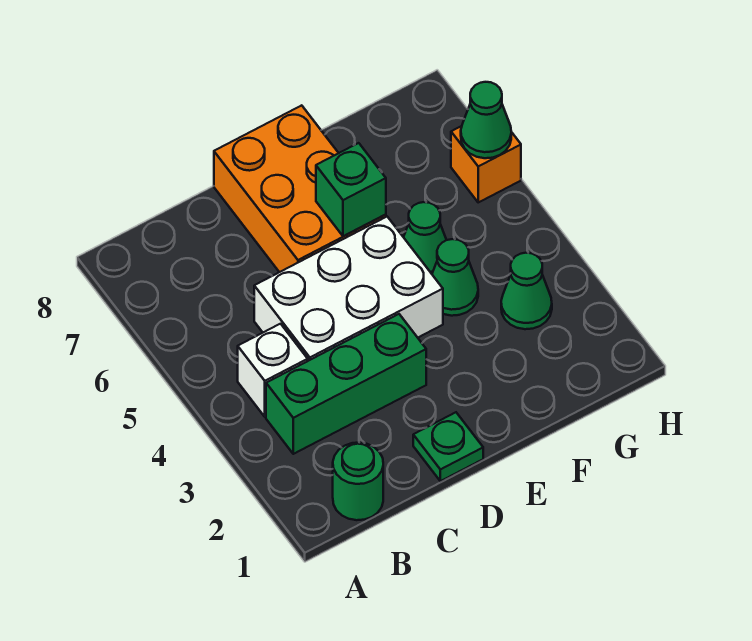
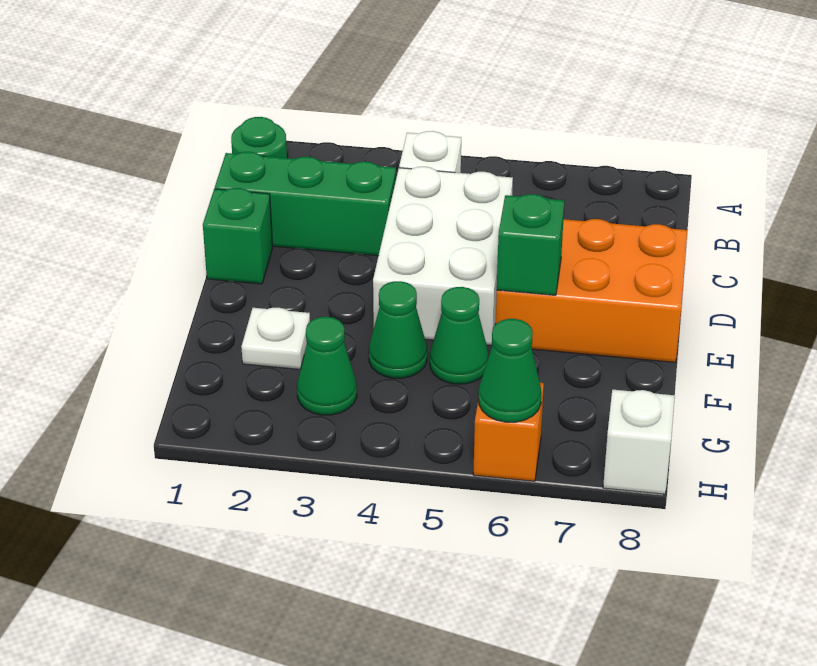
green brick B3:D3 level 1 -> green brick C1:C3 level 1
green plate D1 level 1 -> green brick D1 level 1
none -> white plate F2 level 1
none -> white brick H8 level 1

